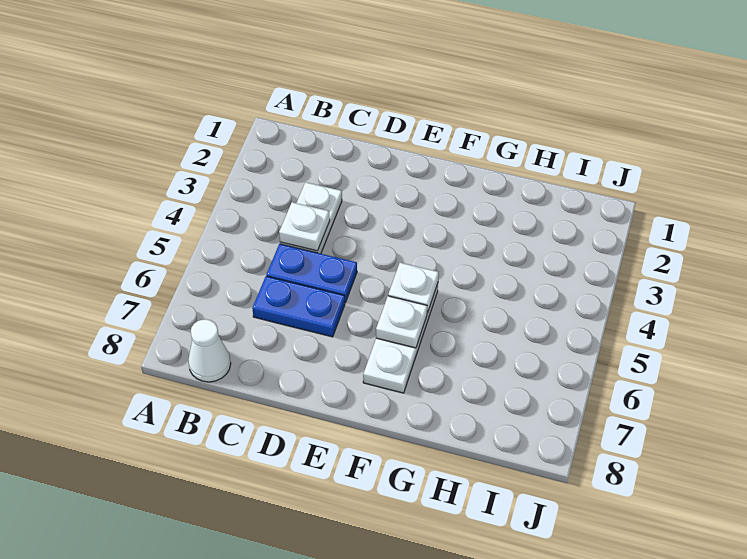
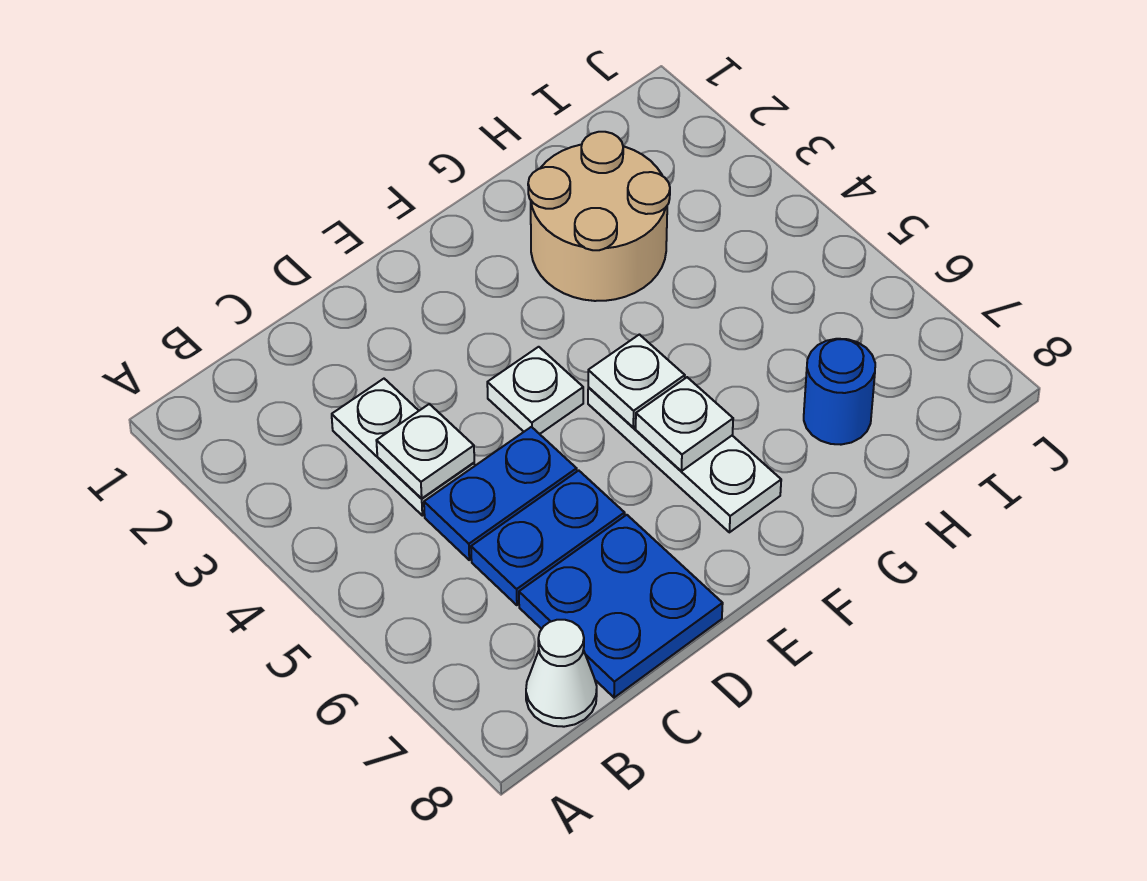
none -> blue plate C7:D8 level 1
none -> white plate E4 level 1
none -> tan round brick G2:H3 level 1
none -> blue round brick H7 level 1

